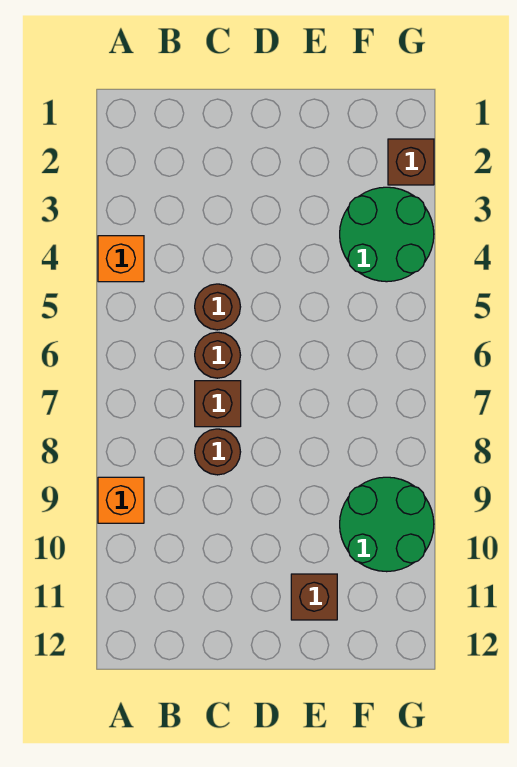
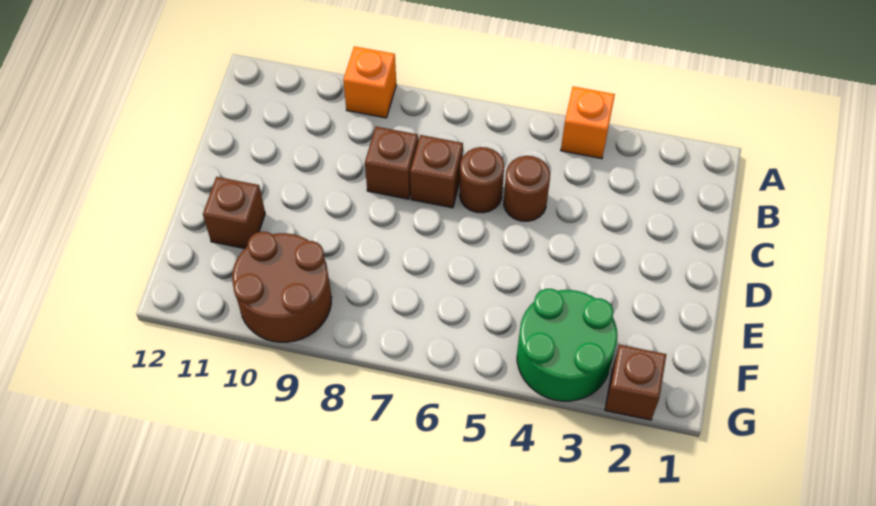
brown round brick C8 level 1 -> brown brick C8 level 1
green round brick F9:G10 level 1 -> brown round brick F9:G10 level 1

